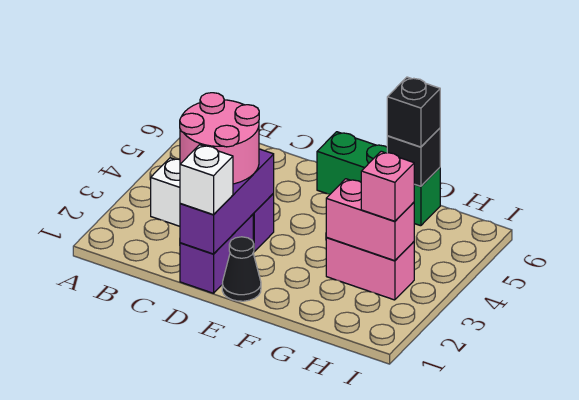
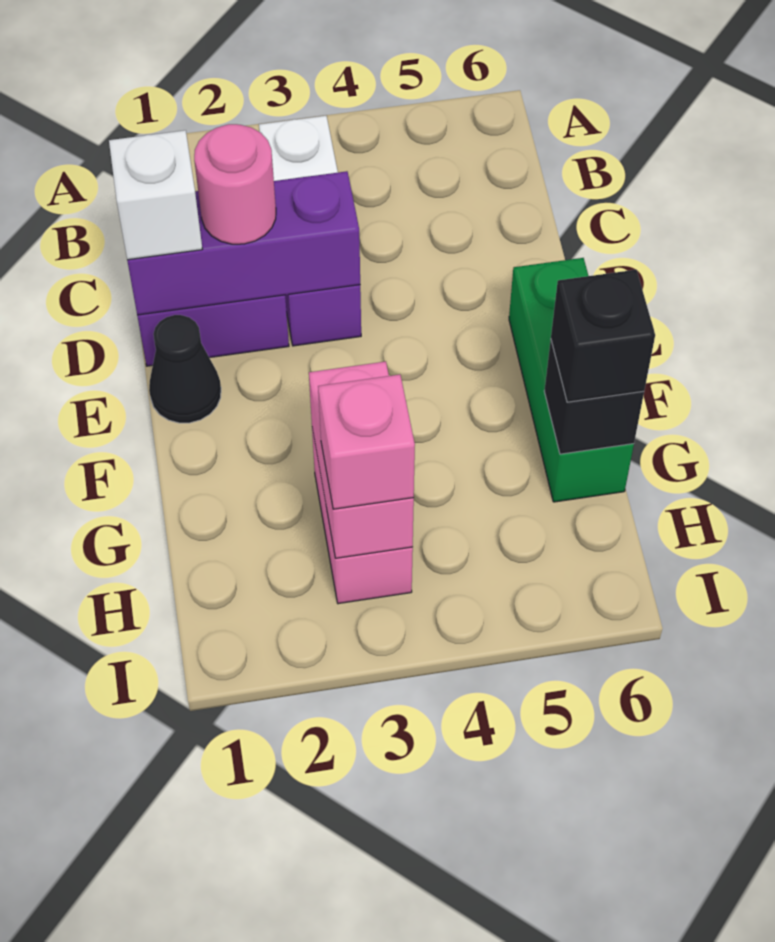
pink round brick C2:D3 level 3 -> pink round brick D2 level 3

